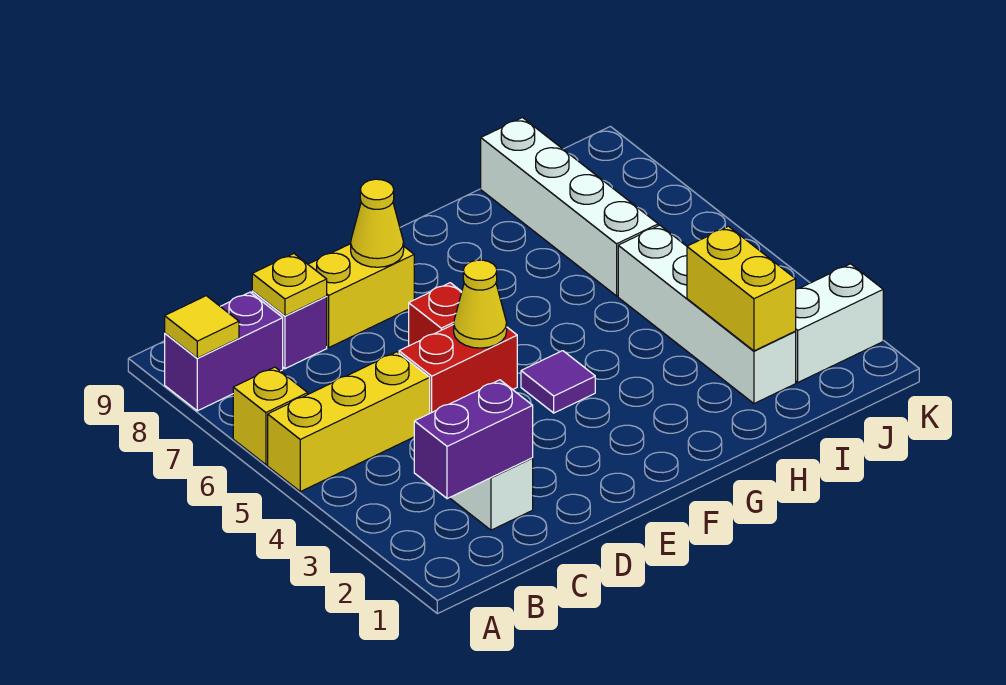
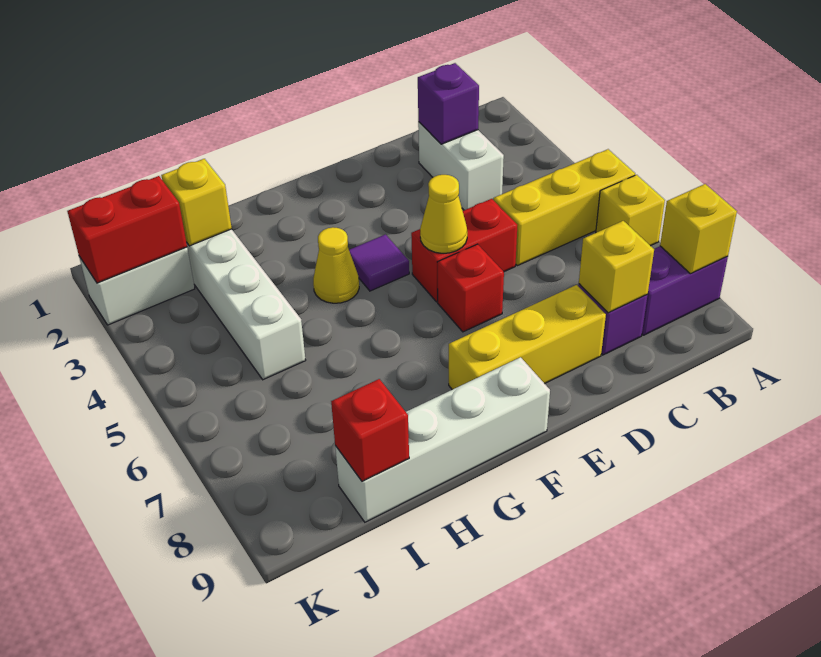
yellow tile A8 level 2 -> yellow brick A8 level 2
purple brick B2:C2 level 2 -> purple brick C2 level 2
yellow plate C8 level 2 -> yellow brick C8 level 2
yellow brick D8:E8 level 1 -> yellow brick D8:F8 level 1
yellow cone E8 level 2 -> yellow cone G4 level 1
yellow brick I2:I3 level 2 -> yellow brick I2 level 2
white brick I6:I9 level 1 -> white brick F9:I9 level 1
none -> red brick I9 level 2
none -> red brick J2:K2 level 2

